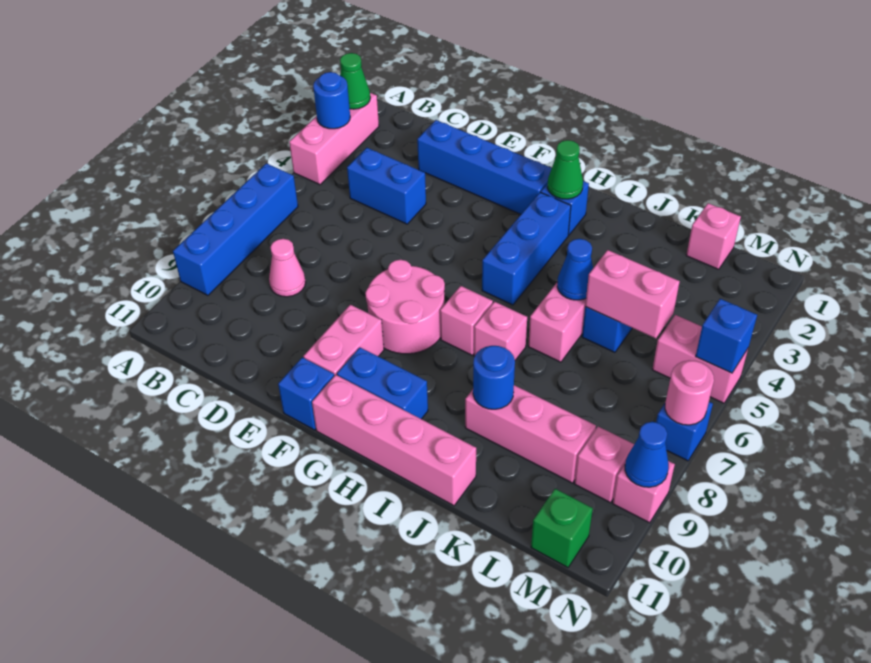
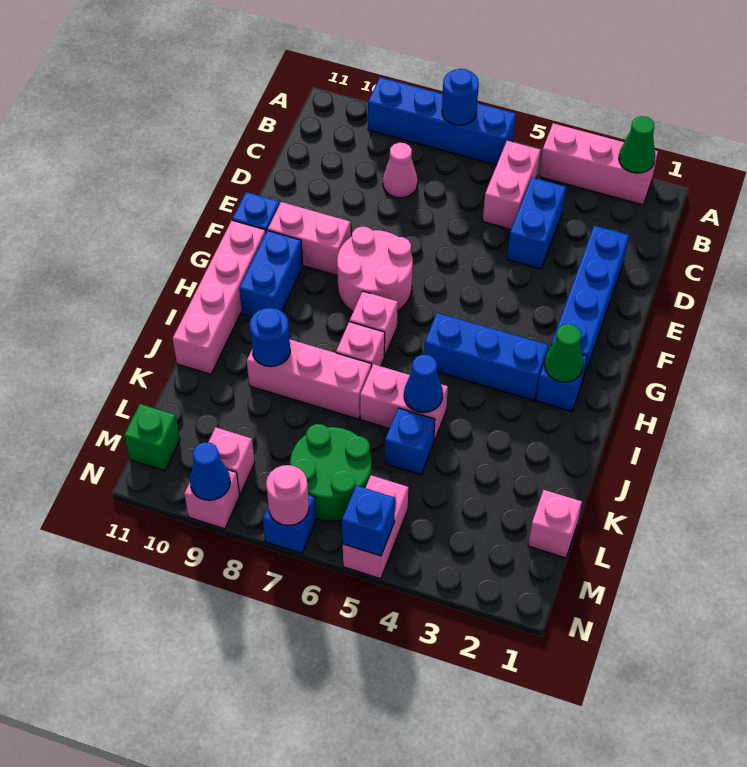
blue round brick A3 level 2 -> blue round brick A7 level 2
pink brick J9:L9 level 1 -> pink brick J7:J9 level 1
pink brick K5:L5 level 2 -> pink brick B5:C5 level 1
none -> green round brick L6:M7 level 1

